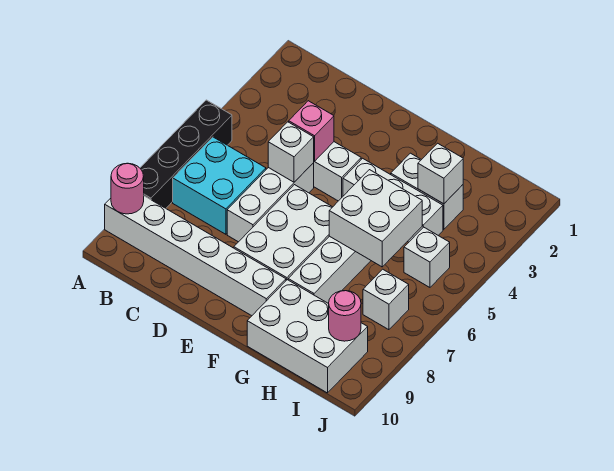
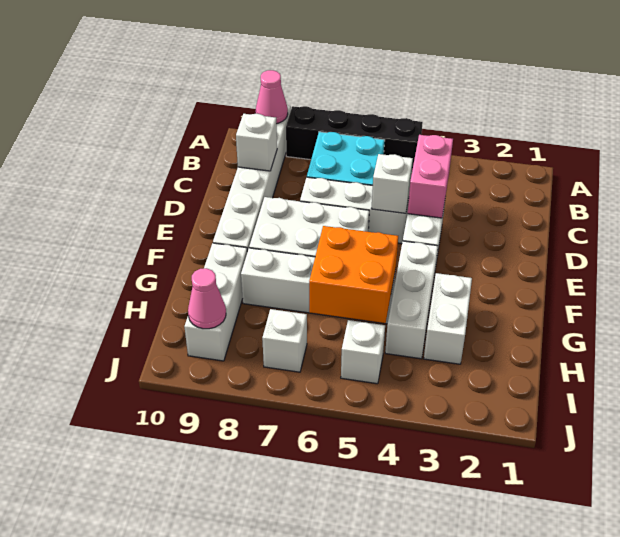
pink round brick A9 level 2 -> pink cone A9 level 2
pink brick D4 level 2 -> pink brick C4:D4 level 2
white brick G5:H6 level 2 -> orange brick G5:H6 level 2
white brick G9:I10 level 1 -> white brick G9:I9 level 1
white brick H3 level 2 -> white brick C9 level 2
pink round brick I9 level 2 -> pink cone I9 level 2

